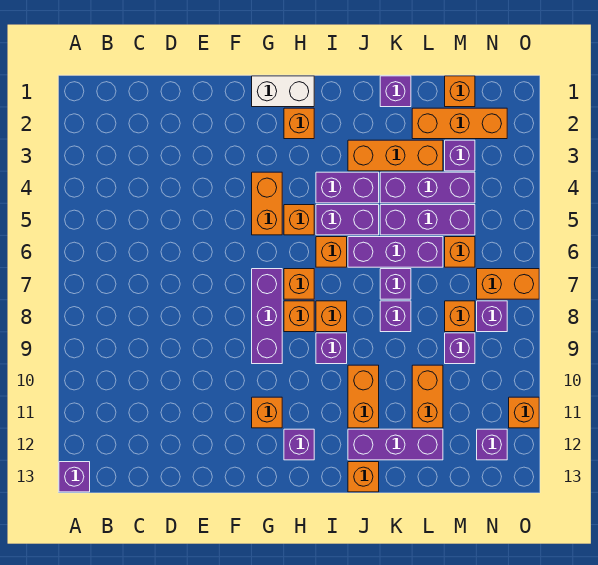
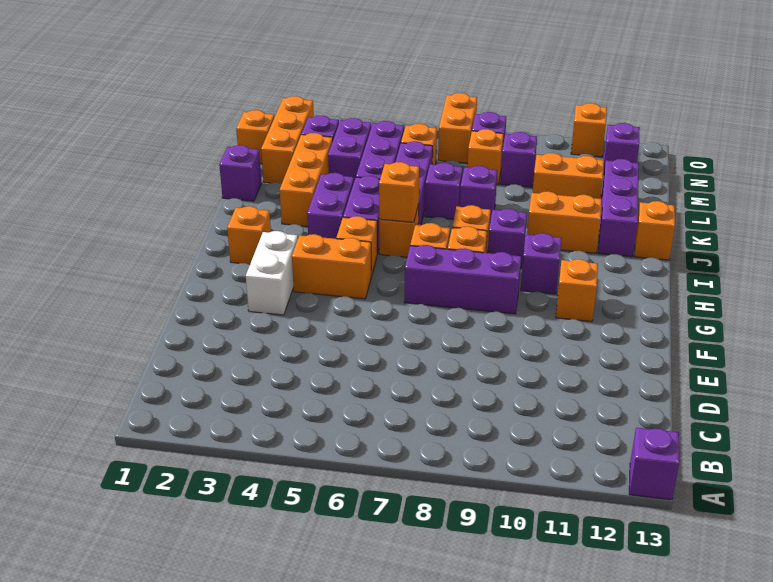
white brick G1:H1 level 1 -> white brick F3:G3 level 1
purple brick H12 level 1 -> purple brick H10 level 1
none -> orange brick I6 level 2
purple brick K4:M4 level 1 -> purple brick L4:M4 level 1

